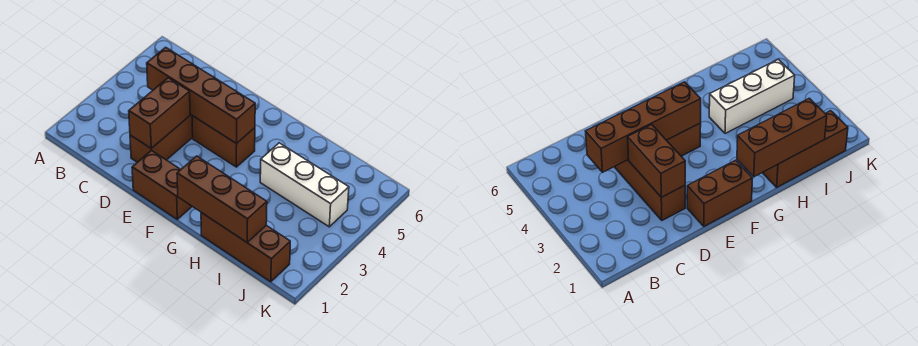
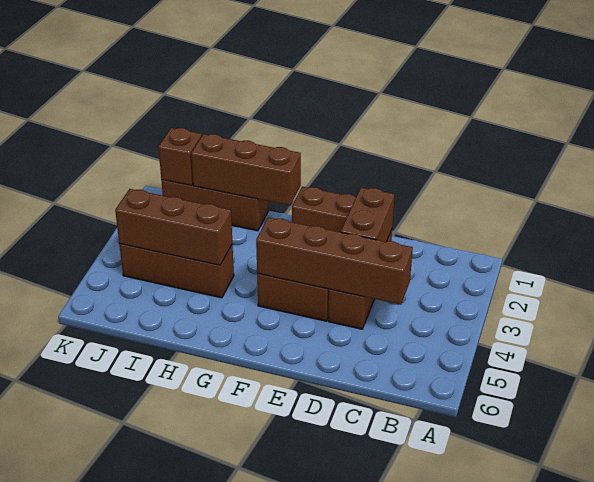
white brick H4:J4 level 1 -> brown brick H4:J4 level 1
none -> brown brick H4:J4 level 2
none -> brown brick J1 level 2

